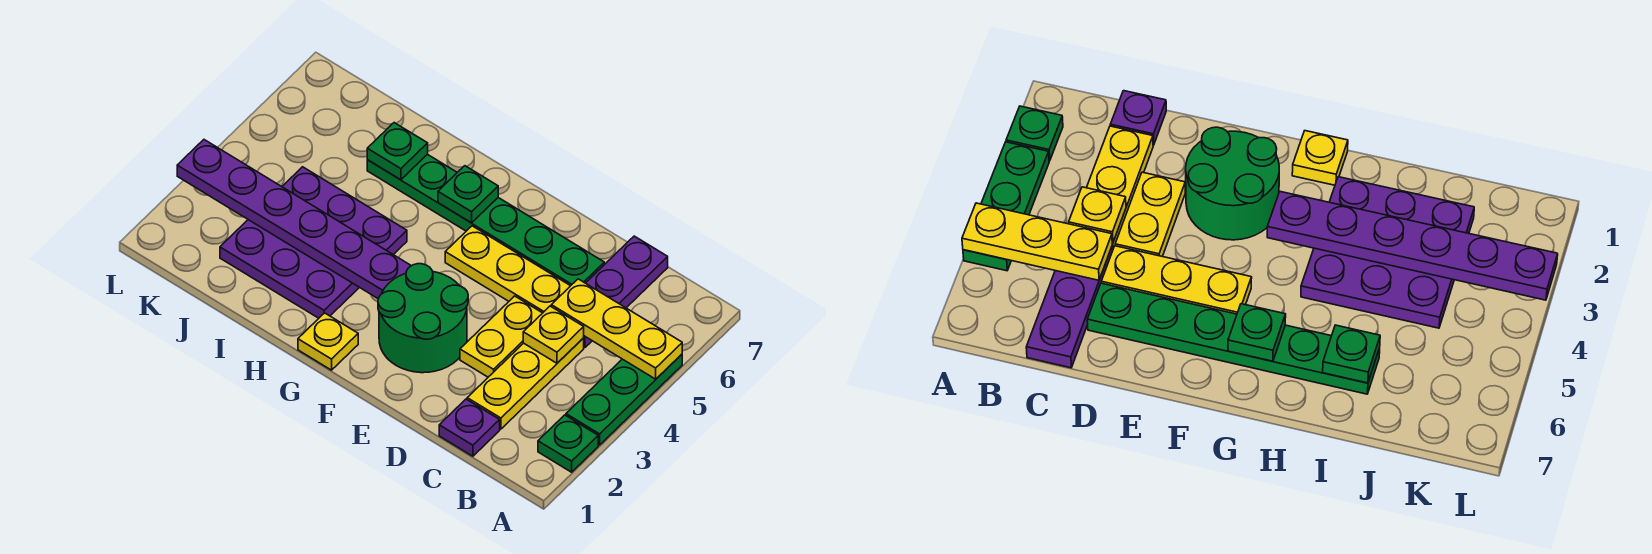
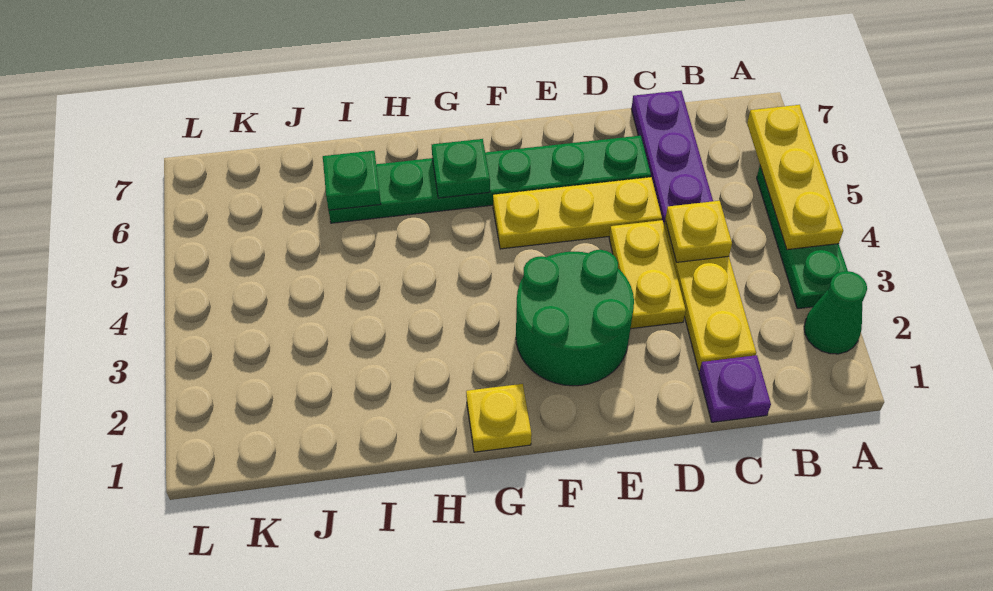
green plate A2 level 1 -> green cone A2 level 1
yellow plate A5:C5 level 2 -> yellow plate A4:A6 level 2
purple plate G3:L3 level 2 -> none
purple plate H2:J4 level 1 -> none

